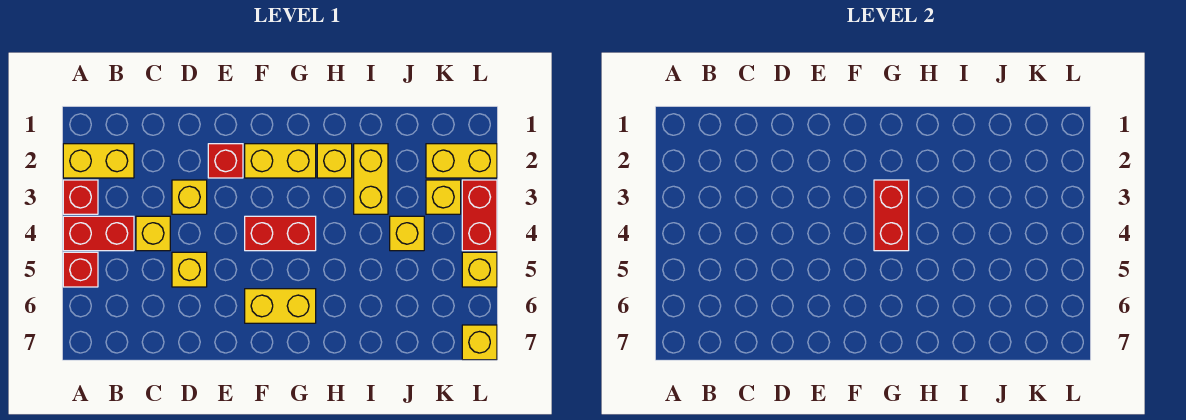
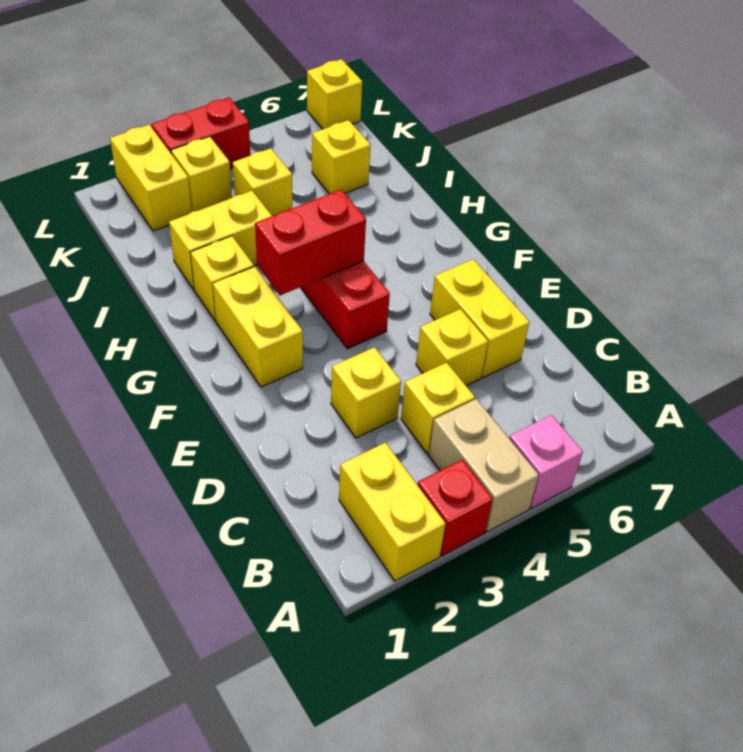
red brick A4:B4 level 1 -> tan brick A4:B4 level 1
red brick A5 level 1 -> pink brick A5 level 1
red brick E2 level 1 -> none
yellow brick F6:G6 level 1 -> yellow brick D6:E6 level 1
yellow brick L5 level 1 -> yellow brick J6 level 1

